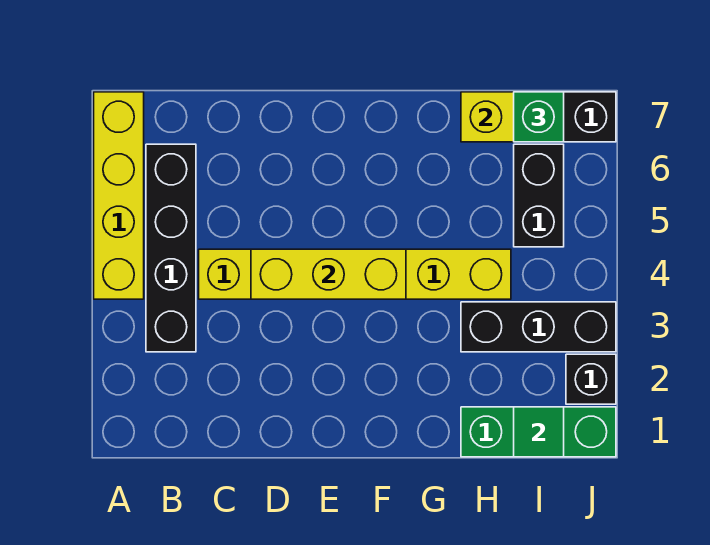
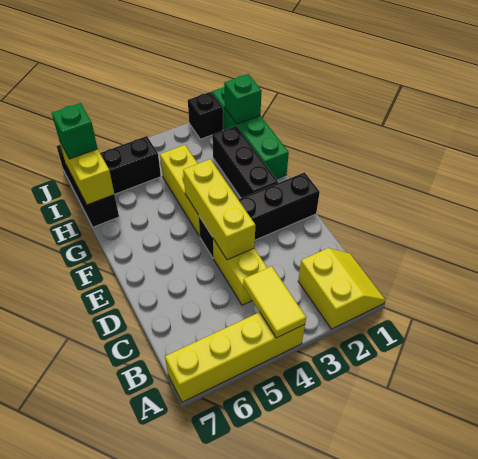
none -> yellow slope A1:B2 level 1 top 2
none -> yellow tile A4:B4 level 2
black brick B3:B6 level 1 -> black brick E1:E4 level 1
green brick H1:J1 level 1 -> green brick G1:J1 level 1
black brick H3:J3 level 1 -> black brick F2:H2 level 1
green tile I1 level 2 -> green brick I1 level 2

